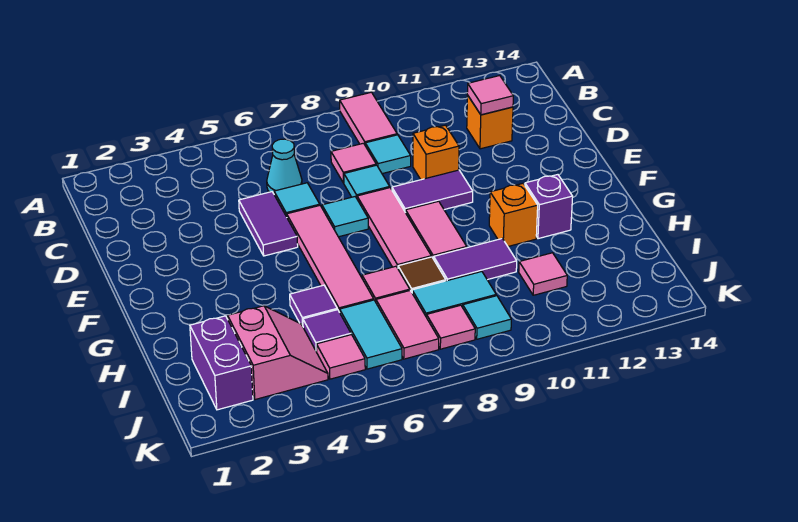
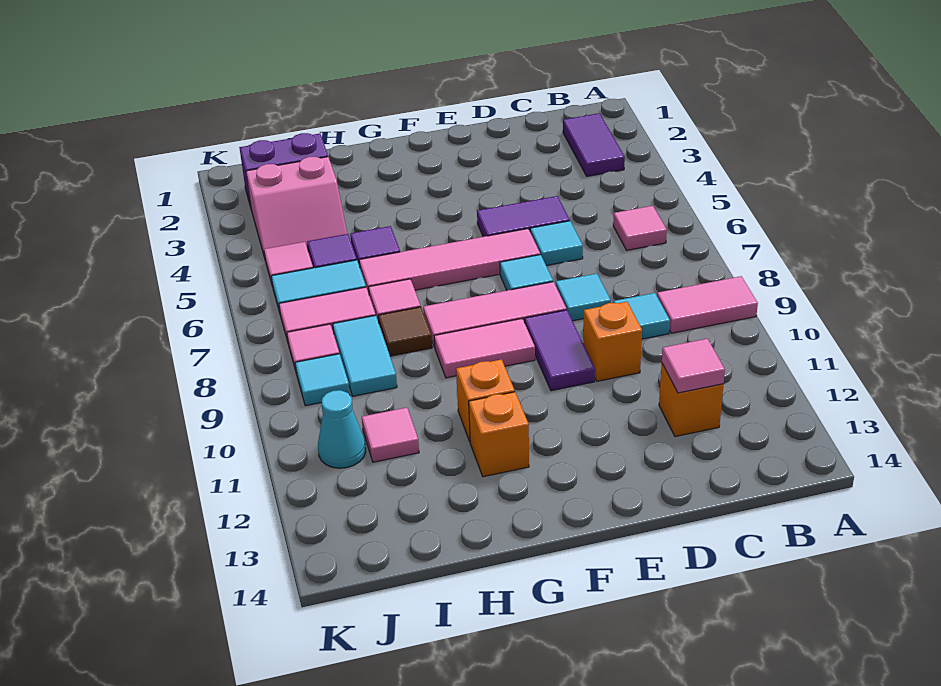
cyan cone C6 level 1 -> cyan cone J11 level 1
pink tile C8 level 1 -> pink tile B6 level 1
purple brick G12 level 1 -> orange brick G12 level 1
purple tile H9:H10 level 1 -> purple tile B2:B3 level 1

